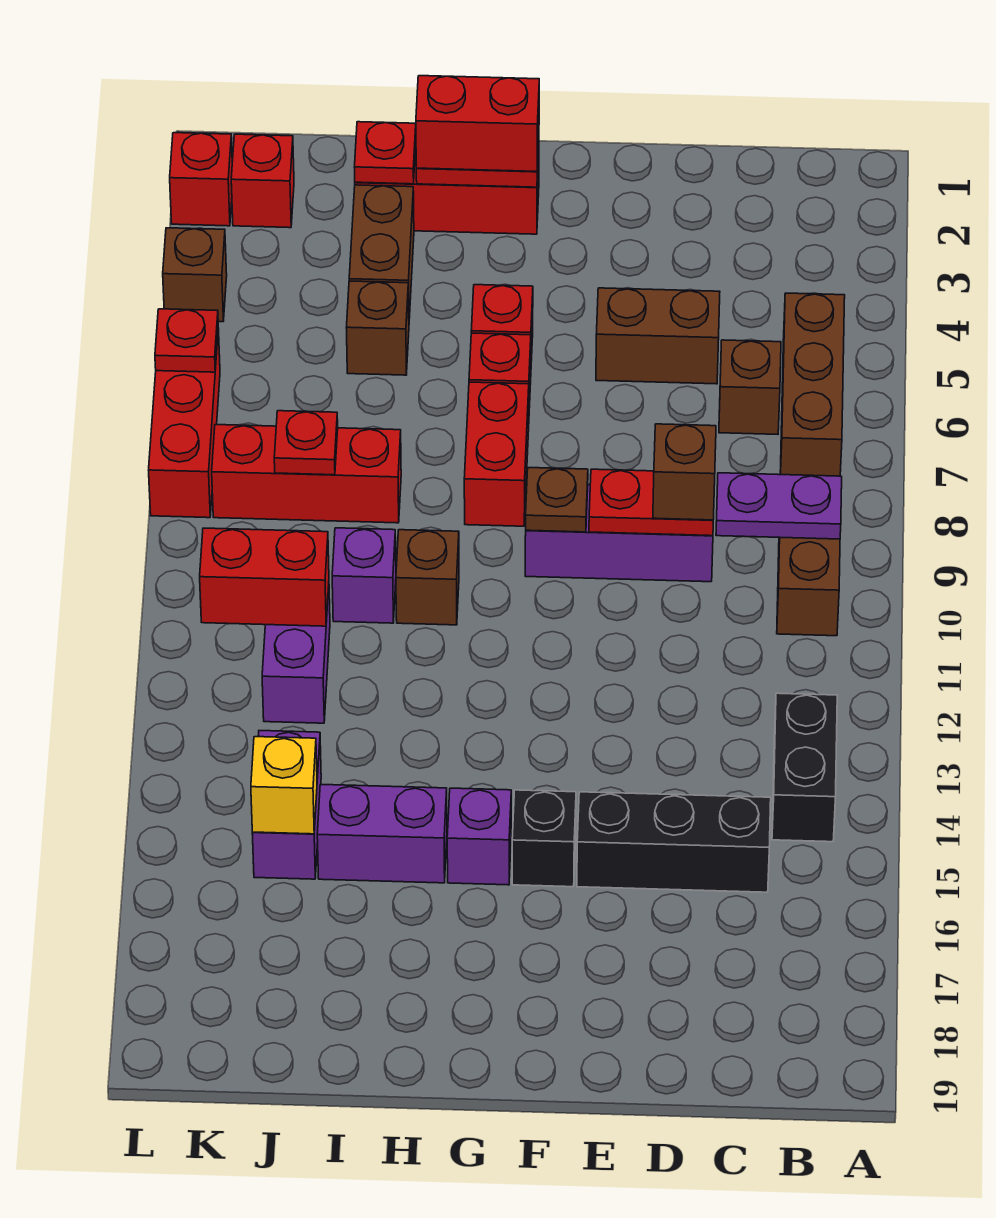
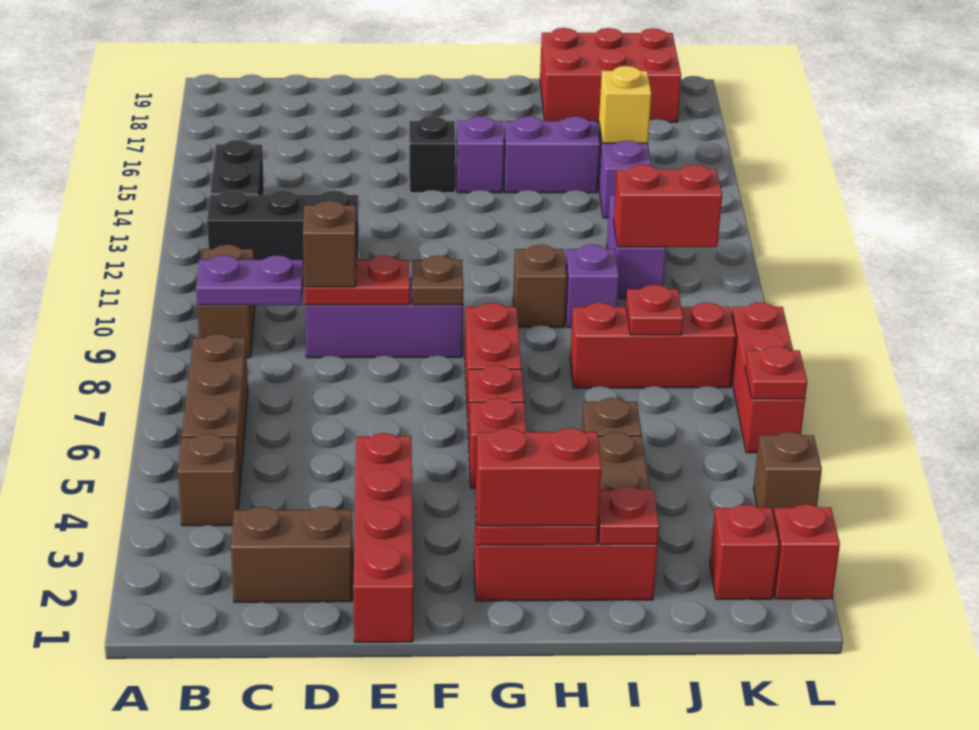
brown brick C6 level 1 -> brown brick B4 level 1
black brick C15:E15 level 1 -> black brick B12:D12 level 1
brown brick D5:E5 level 1 -> brown brick C2:D2 level 1
none -> red brick E1:E4 level 1
none -> red brick I18:K19 level 1

